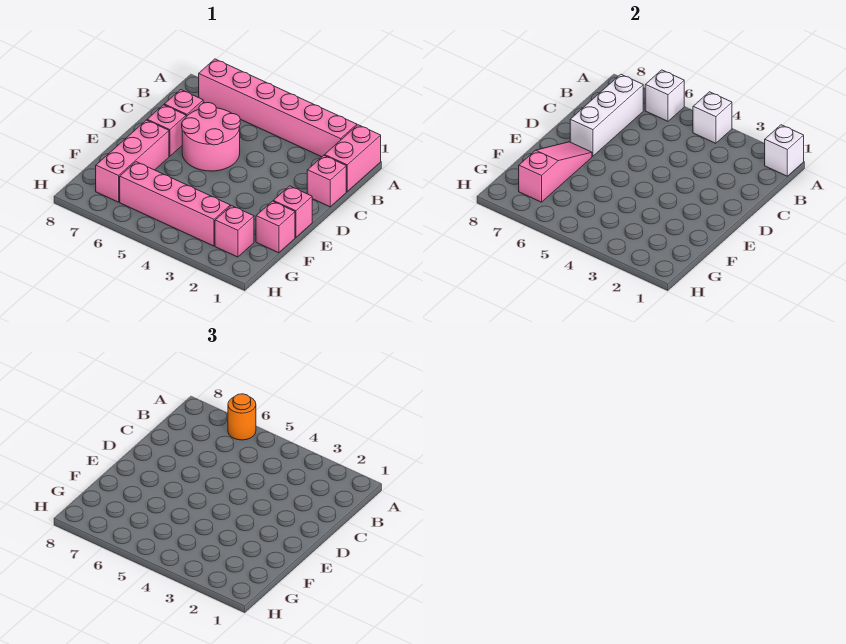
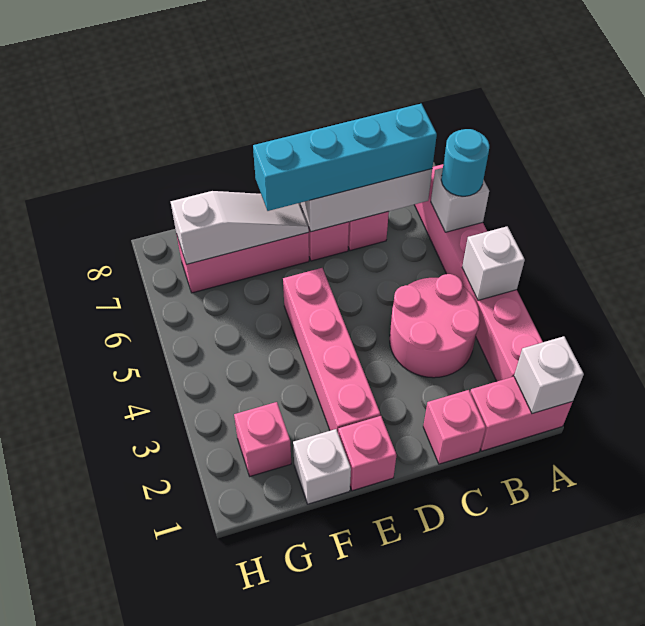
orange round brick A6 level 3 -> cyan round brick A6 level 3
none -> cyan brick B7:E7 level 3
pink round brick C5:D6 level 1 -> pink round brick B3:C4 level 1
pink slope E7:G7 level 2 top G -> white slope E7:G7 level 2 top G
pink brick F1 level 1 -> white brick F1 level 1
pink brick G3:G6 level 1 -> pink brick E2:E5 level 1

